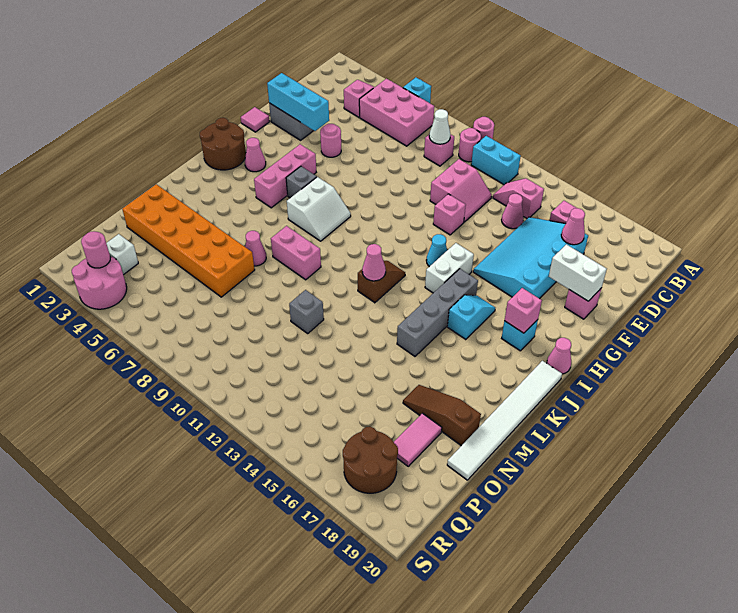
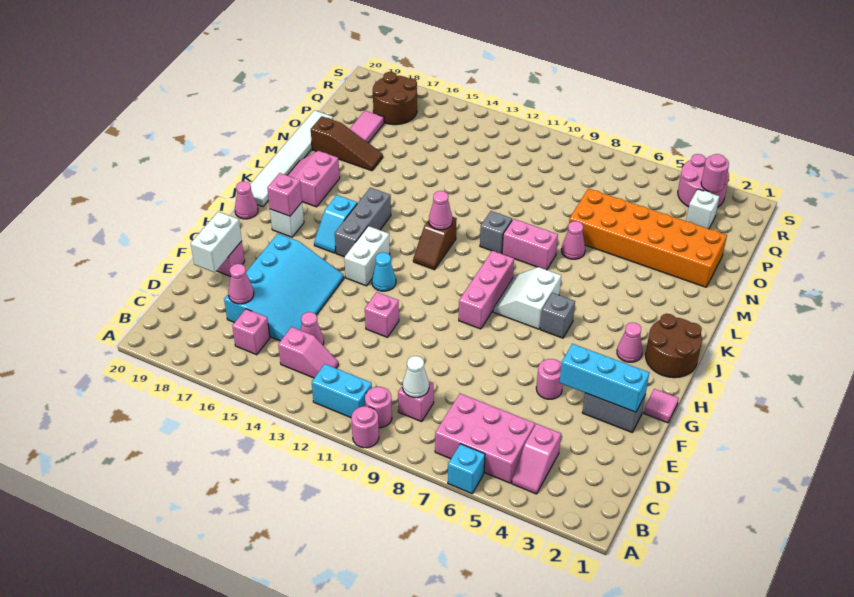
pink slope D11:E12 level 1 top 11 -> pink slope K18:L19 level 1 top 18
white brick F18:F19 level 2 -> white brick E19:F19 level 2
pink brick H5:J5 level 1 -> pink brick H9:J9 level 1
grey brick I15:L15 level 1 -> grey brick I15:K15 level 1
cyan brick I18 level 1 -> white brick I18 level 1
grey brick N11 level 1 -> grey brick L10 level 1

